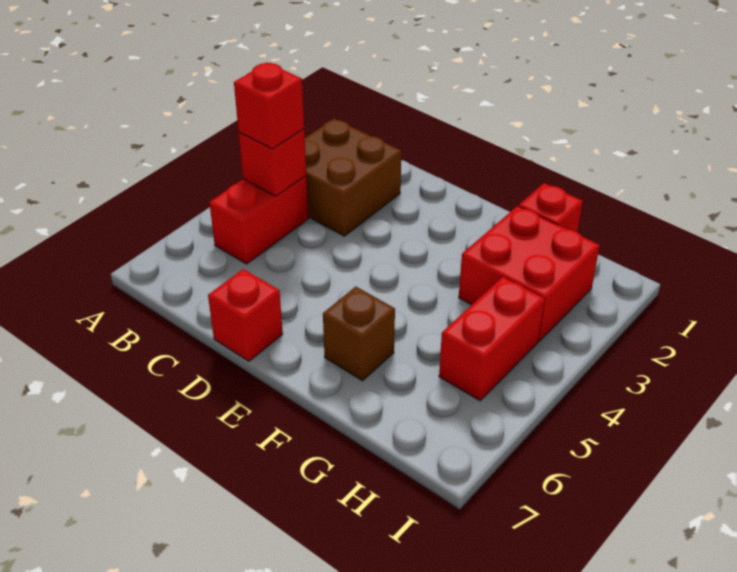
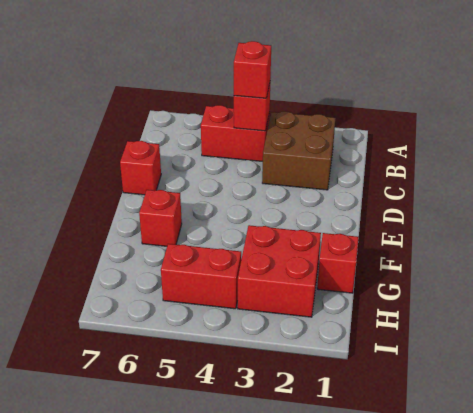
brown brick F6 level 1 -> red brick F6 level 1

